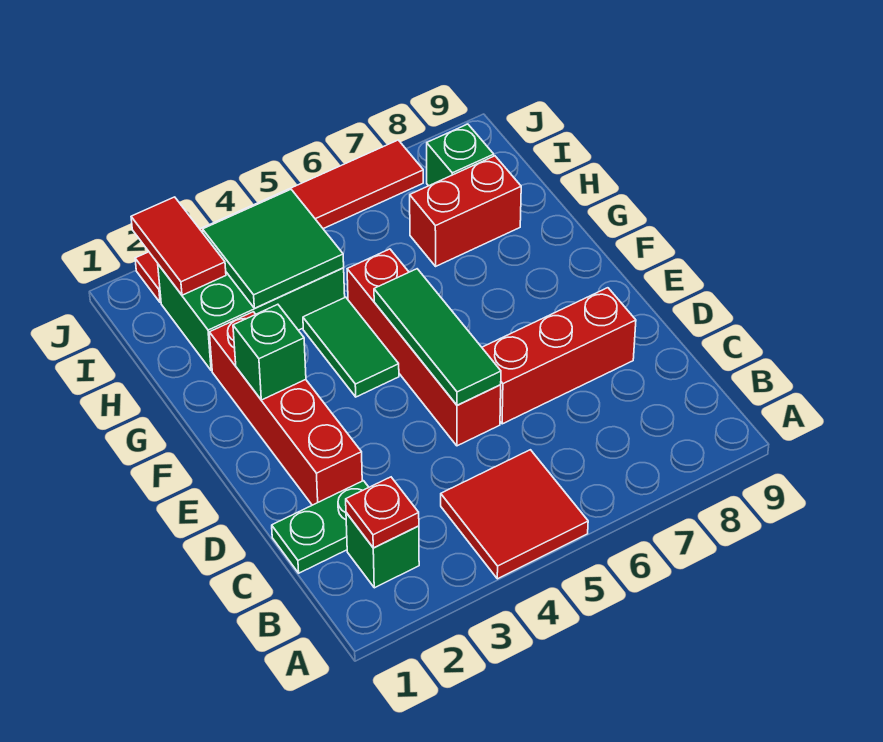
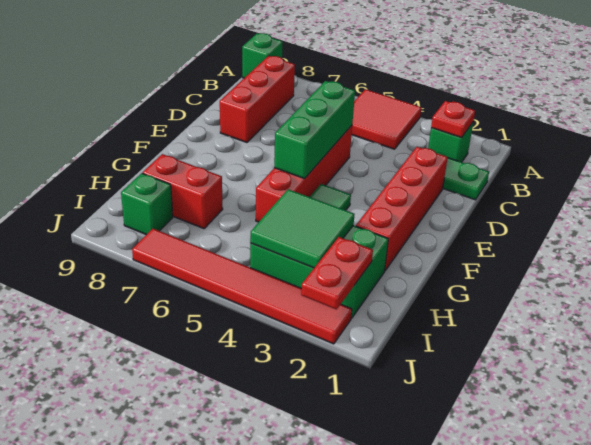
green tile D5:F5 level 2 -> green brick D5:F5 level 2
red brick D6:D8 level 1 -> red brick B8:D8 level 1
green brick F2 level 2 -> green brick A9 level 1
red tile I2:J2 level 2 -> red plate I2:J2 level 2

